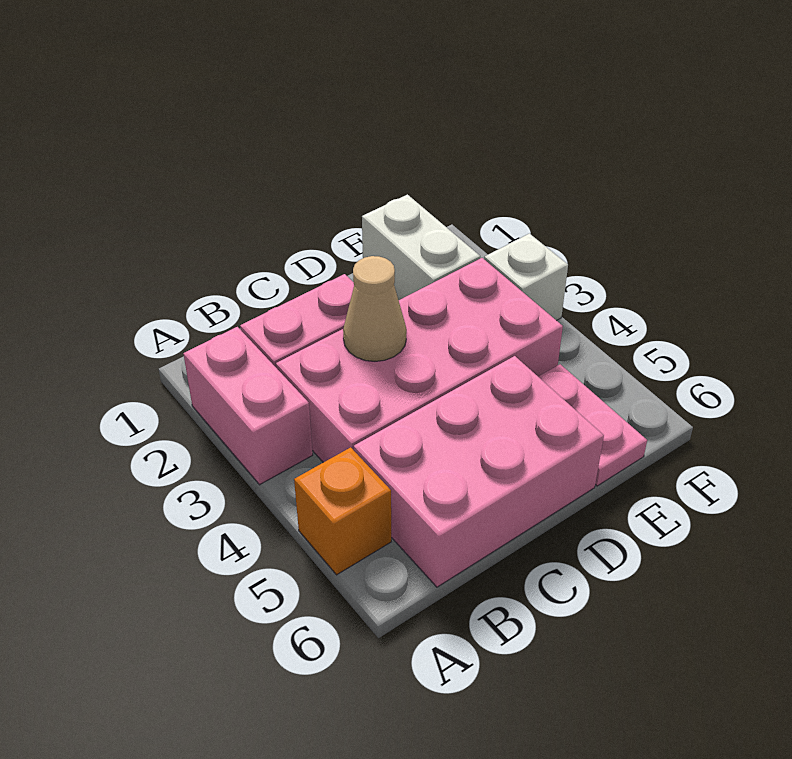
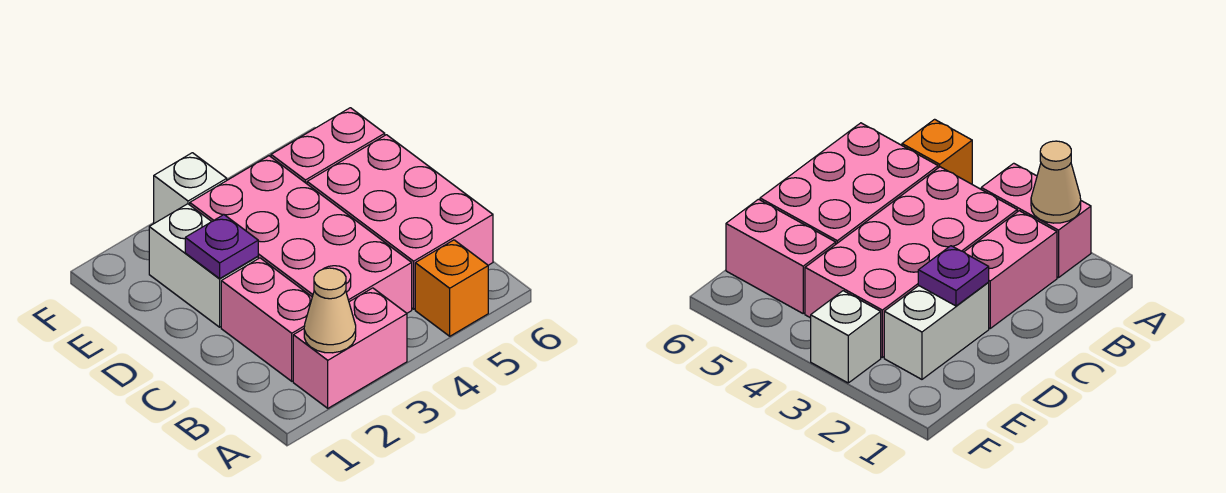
tan cone C3 level 2 -> tan cone A2 level 2
none -> purple plate D2 level 2
white brick E1:E2 level 1 -> white brick D2:E2 level 1
pink plate E5:E6 level 1 -> pink brick E5:E6 level 1

